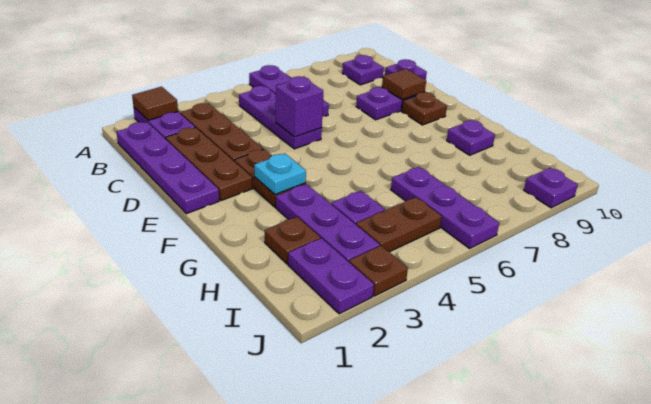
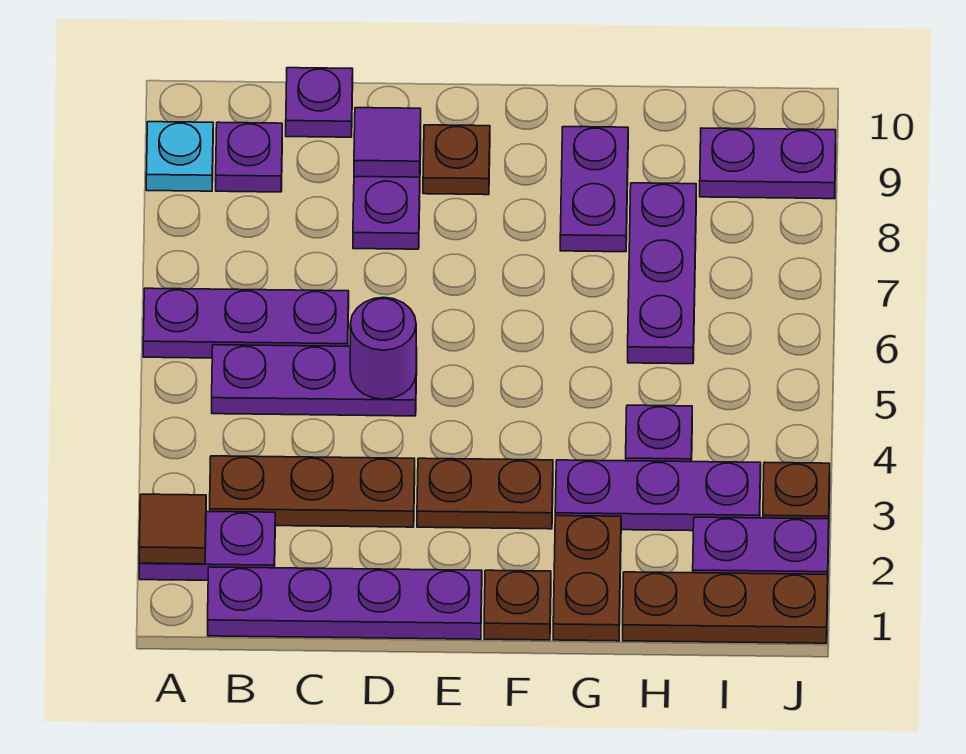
brown plate C2:E2 level 1 -> brown plate H1:J1 level 1
purple brick D5 level 2 -> purple round brick D5 level 2
brown tile D9 level 2 -> purple tile D9 level 2
cyan plate F3 level 2 -> cyan plate A9 level 1
purple plate G9 level 1 -> purple plate G8:G9 level 1
brown plate H2 level 1 -> brown plate F1 level 1
purple plate H6:J6 level 1 -> purple plate H6:H8 level 1
brown plate I4:I5 level 1 -> brown plate G1:G2 level 1
purple plate J9 level 1 -> purple plate I9:J9 level 1

